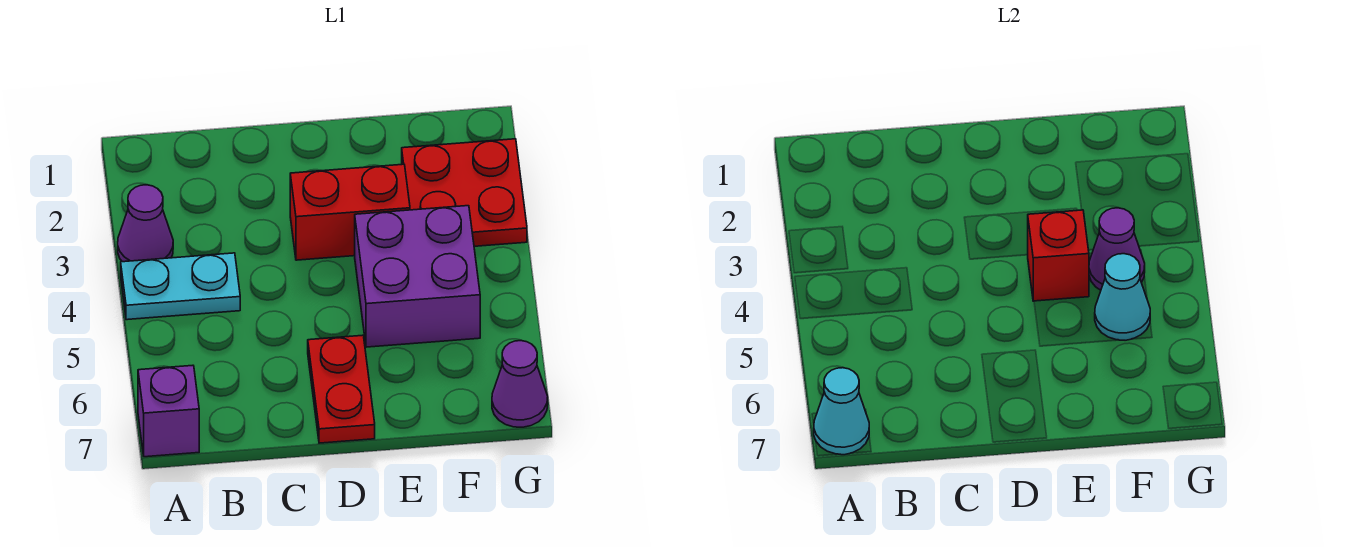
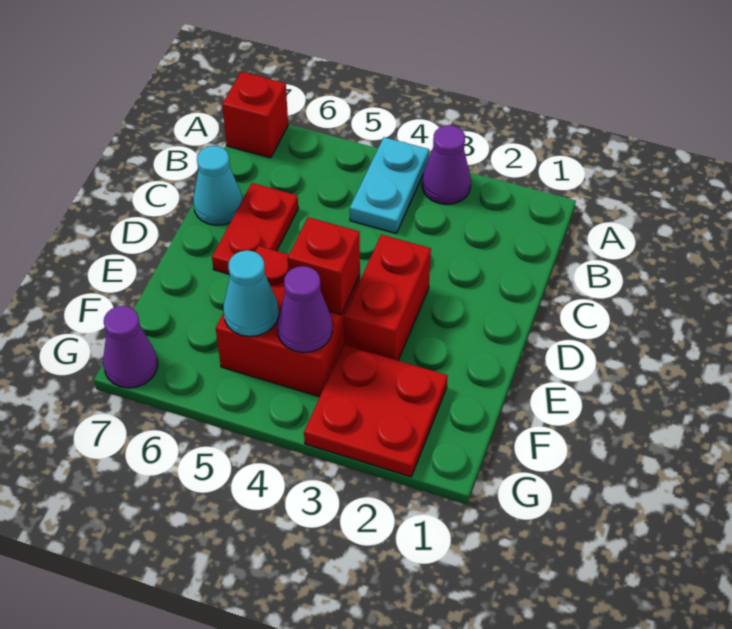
purple brick A7 level 1 -> red brick A7 level 1
cyan cone A7 level 2 -> cyan cone C7 level 1
red plate D6:D7 level 1 -> red plate C6:D6 level 1
purple brick E4:F5 level 1 -> red brick E4:F5 level 1

